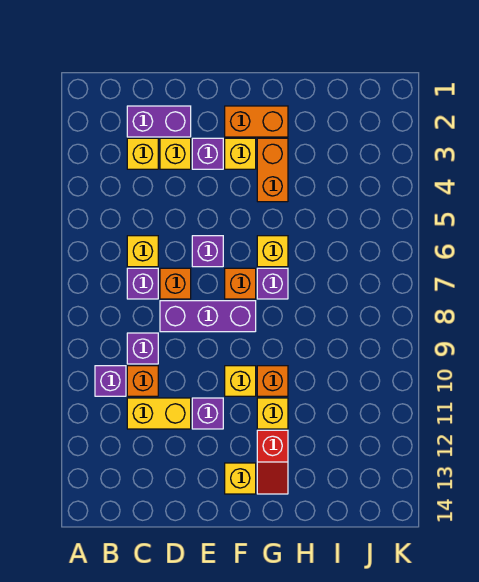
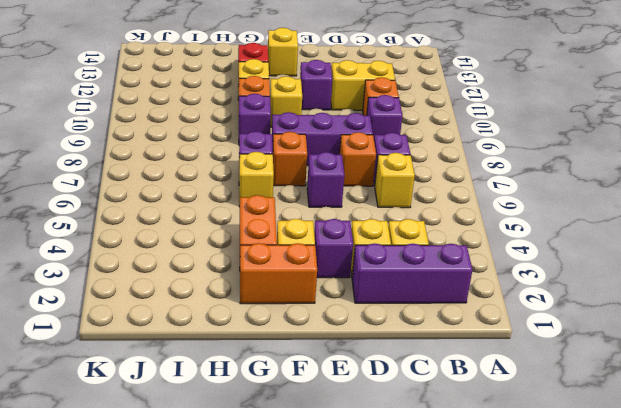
purple brick B10 level 1 -> purple brick G9 level 1
purple brick C2:D2 level 1 -> purple brick B2:D2 level 1

